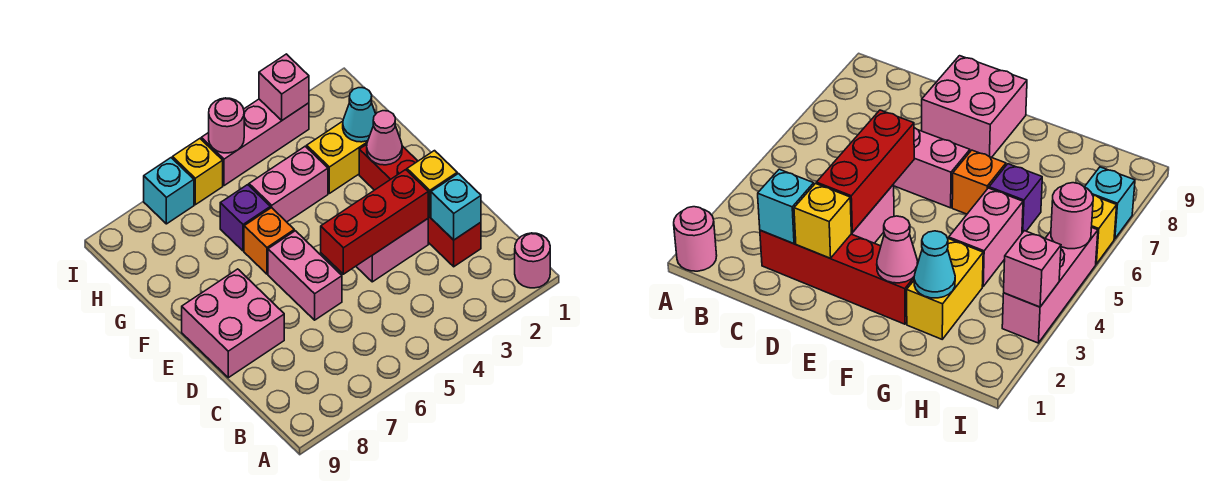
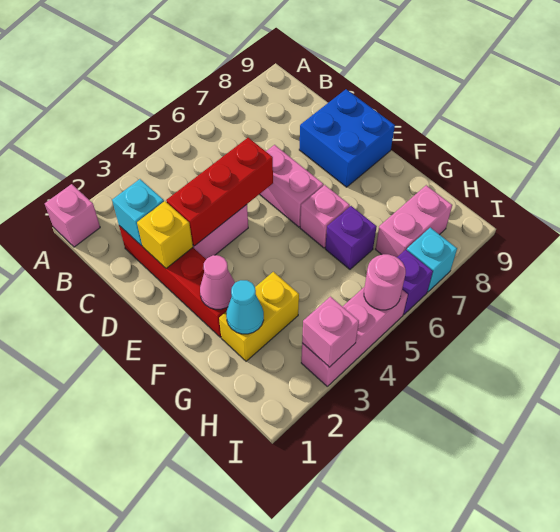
pink round brick A1 level 1 -> pink brick A1 level 1
pink brick D8:E9 level 1 -> blue brick D8:E9 level 1
orange brick F6 level 1 -> pink brick F6 level 1
pink brick G4:G5 level 1 -> pink brick H7:H8 level 1
yellow brick I6 level 1 -> purple brick I6 level 1

